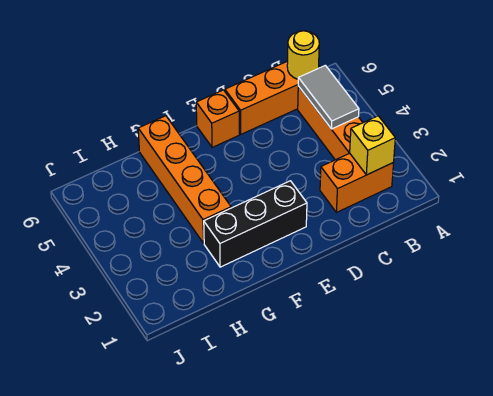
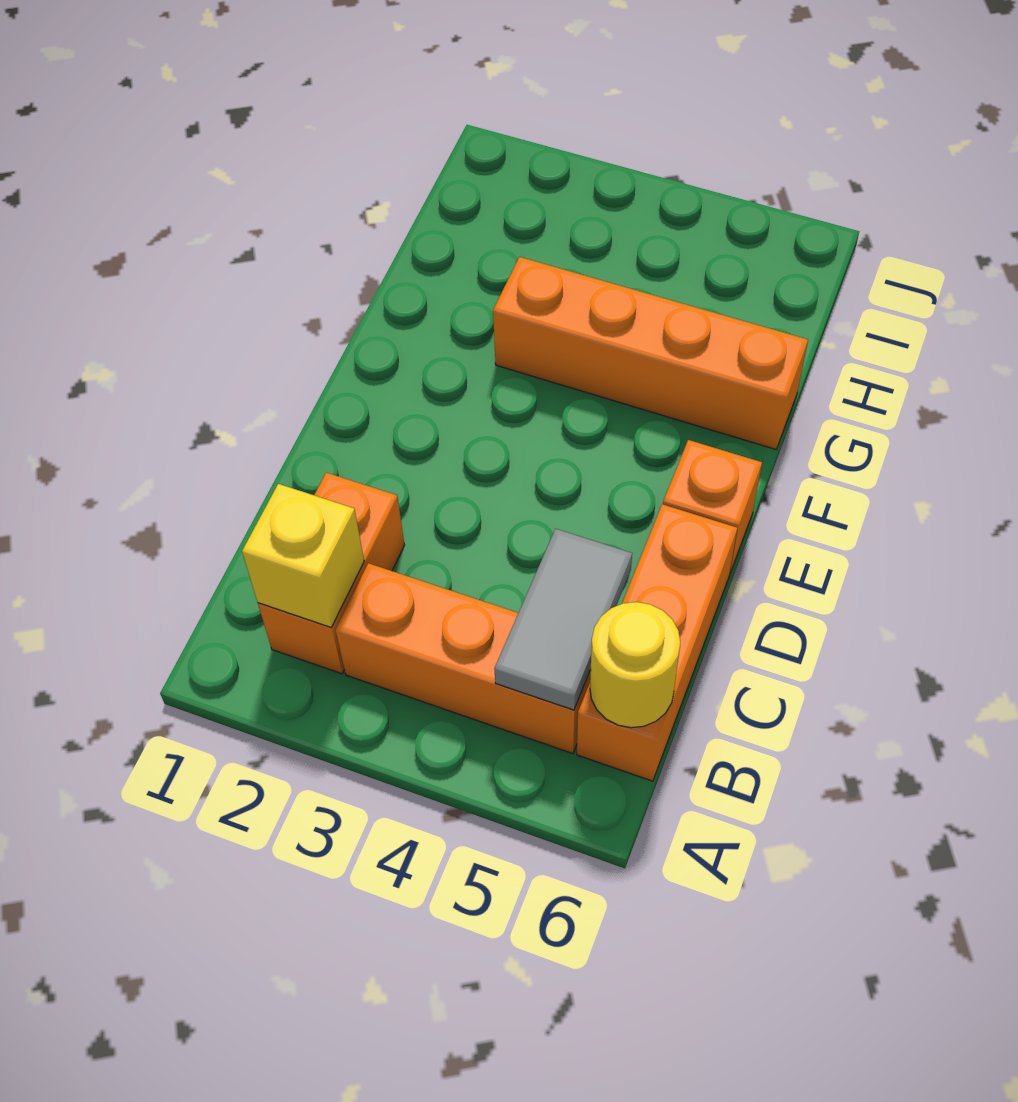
grey tile B4:B5 level 2 -> grey tile B5:C5 level 2
black brick E2:G2 level 1 -> none

